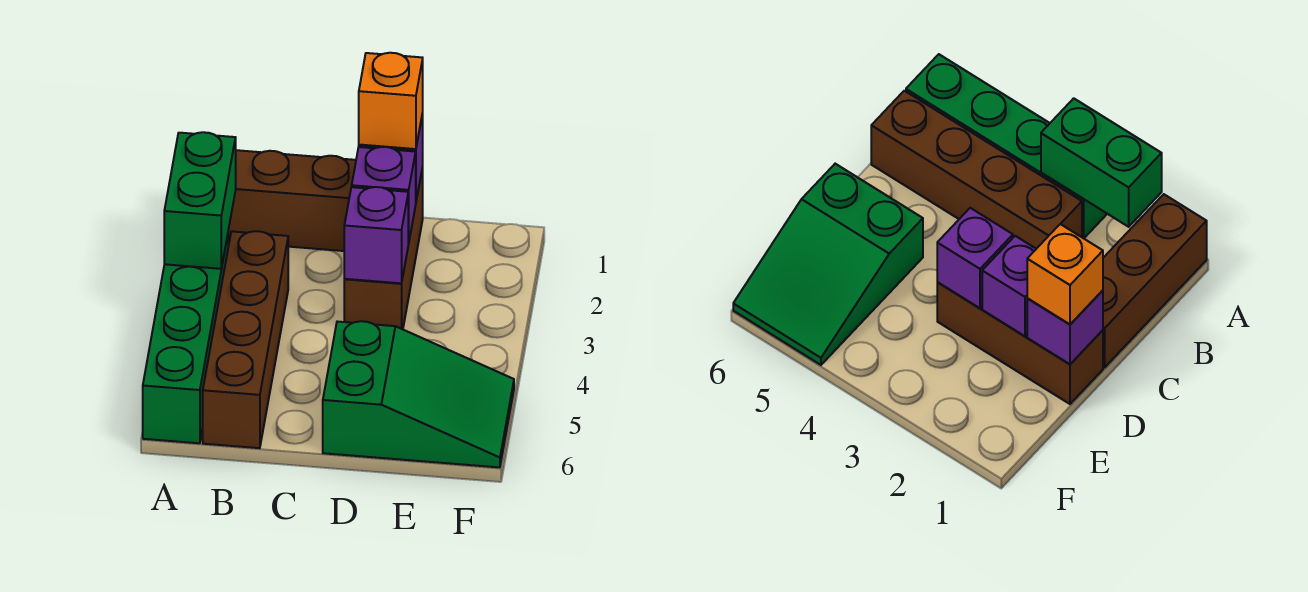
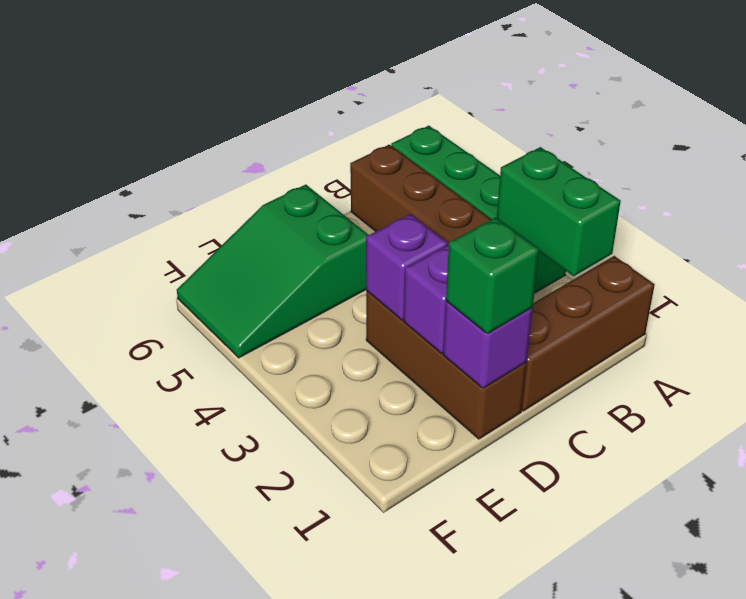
orange brick D1 level 3 -> green brick D1 level 3

